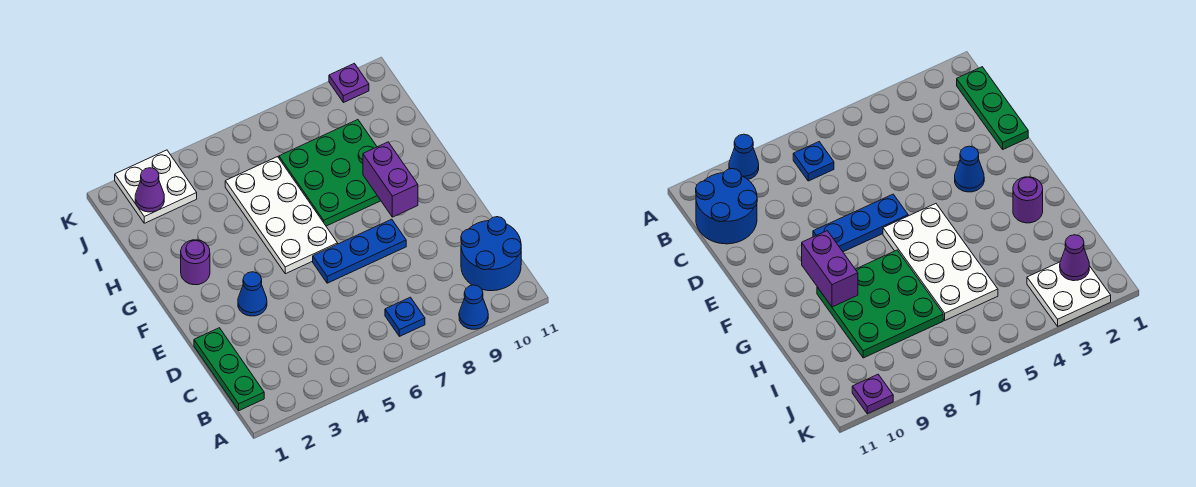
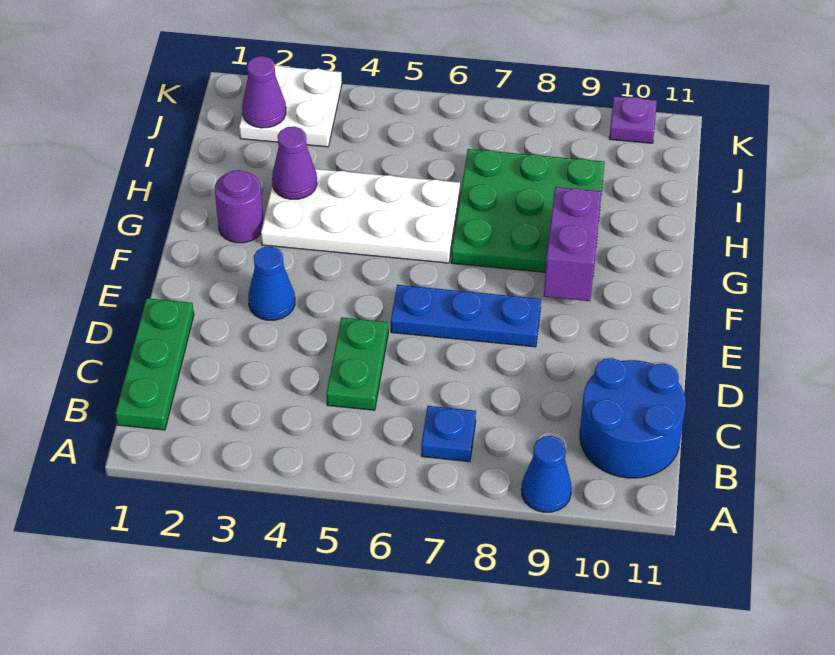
none -> green plate C5:D5 level 1
white plate F5:I6 level 1 -> white plate G3:H6 level 1
none -> purple cone H3 level 2

